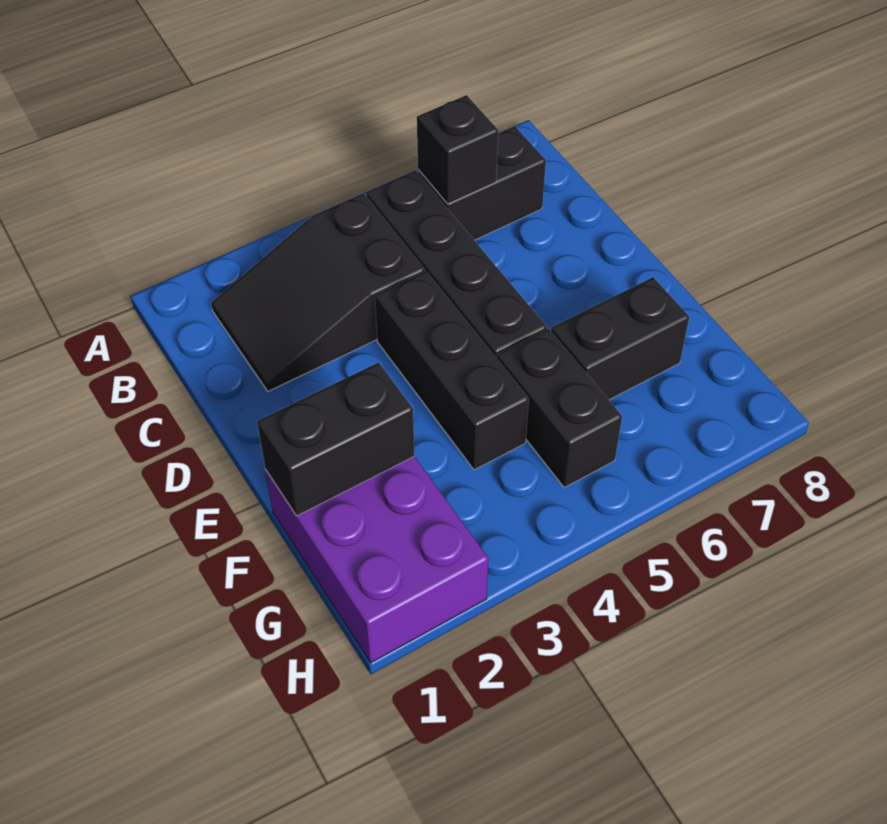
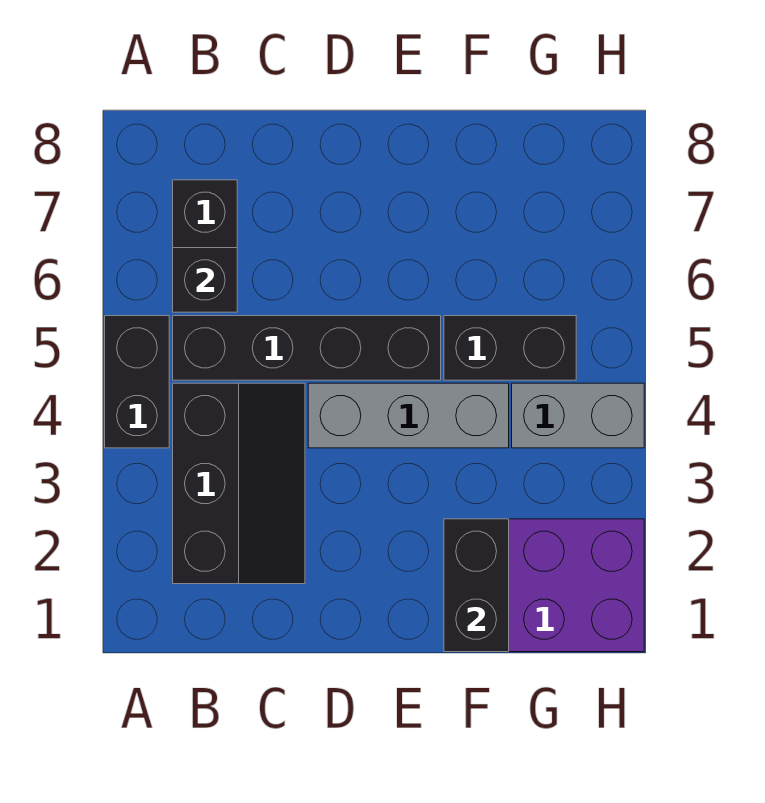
black slope B2:C4 level 1 top 4 -> black slope B2:C4 level 1 top B
black brick D4:F4 level 1 -> grey brick D4:F4 level 1
black brick F6:F7 level 1 -> black brick A4:A5 level 1
none -> grey brick G4:H4 level 1

